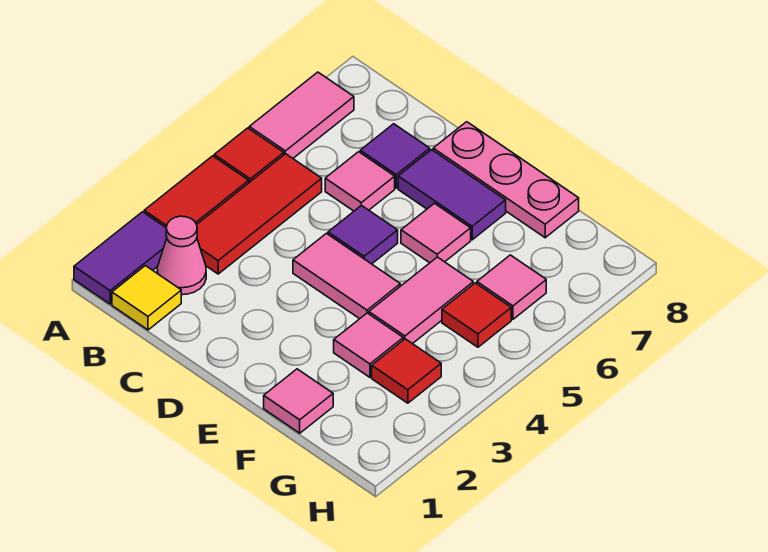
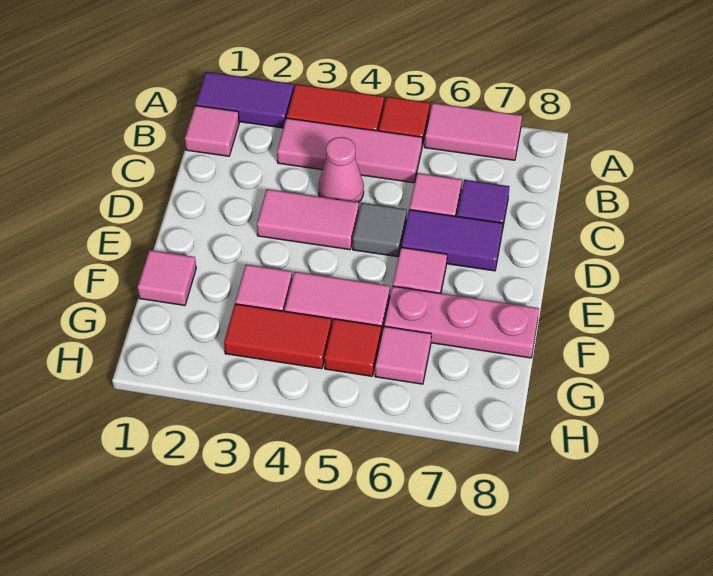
yellow tile B1 level 1 -> pink tile B1 level 1
pink cone B2 level 1 -> pink cone C4 level 1
red tile B3:B5 level 1 -> pink tile B3:B5 level 1
pink tile D4:E4 level 1 -> pink tile D3:D4 level 1
purple tile D5 level 1 -> grey tile D5 level 1
purple tile D7:E7 level 1 -> purple tile D6:D7 level 1
pink plate D8:F8 level 1 -> pink plate F6:F8 level 1
red tile G3 level 1 -> red tile G3:G4 level 1

